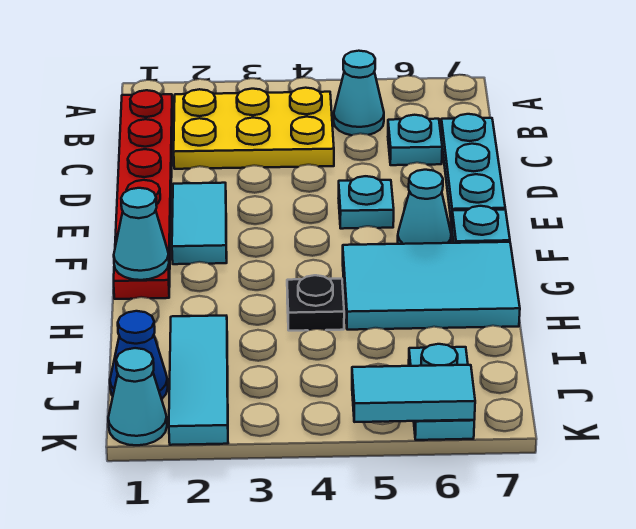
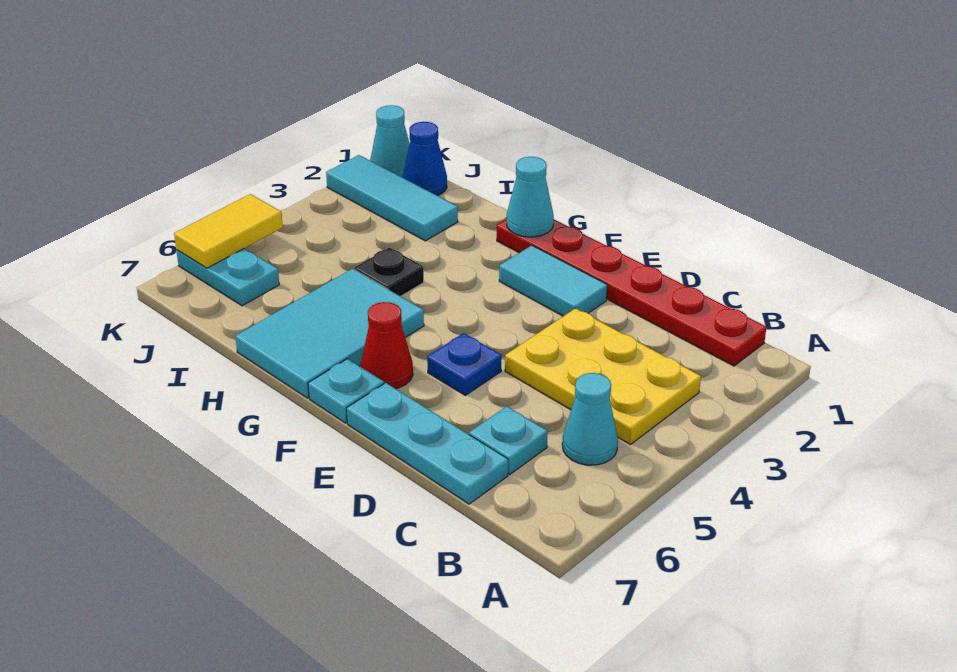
yellow plate B2:C4 level 1 -> yellow plate B3:D4 level 1
cyan plate E5 level 1 -> blue plate E5 level 1
cyan cone F6 level 1 -> red cone F6 level 1
cyan tile K5:K6 level 2 -> yellow tile K5:K6 level 2

